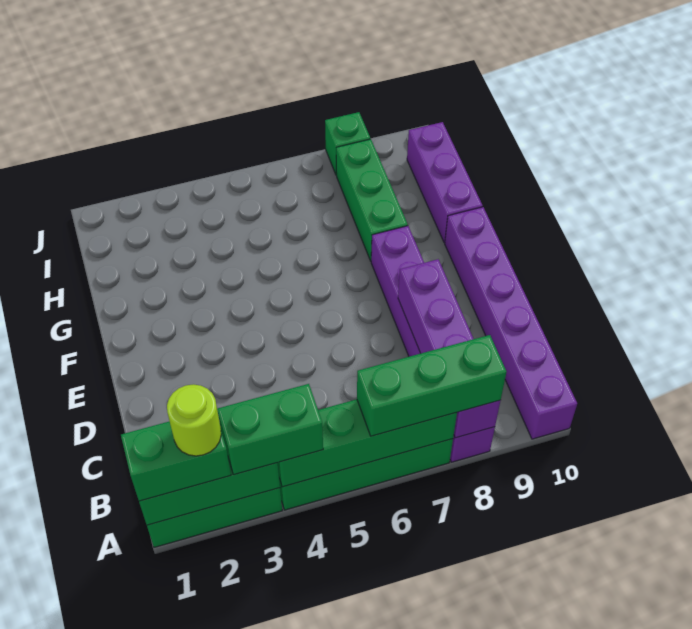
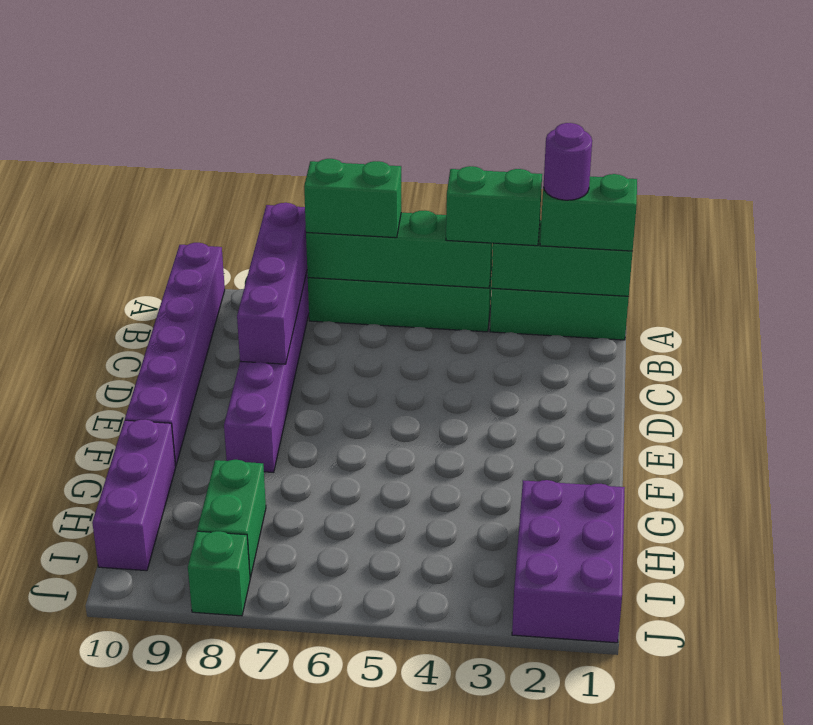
lime round brick A2 level 4 -> purple round brick A2 level 4
green brick A6:A8 level 3 -> green brick A6:A7 level 3
green brick G8:I8 level 1 -> green brick H8:I8 level 1
none -> purple brick H1:J2 level 1

